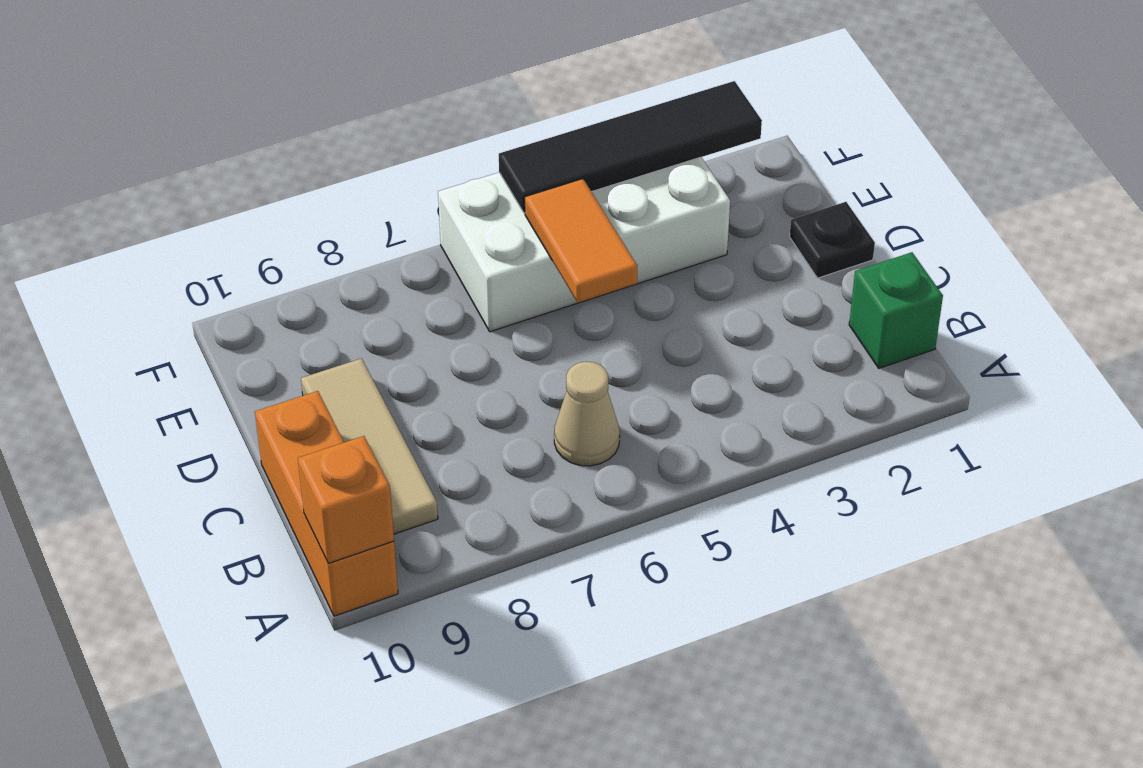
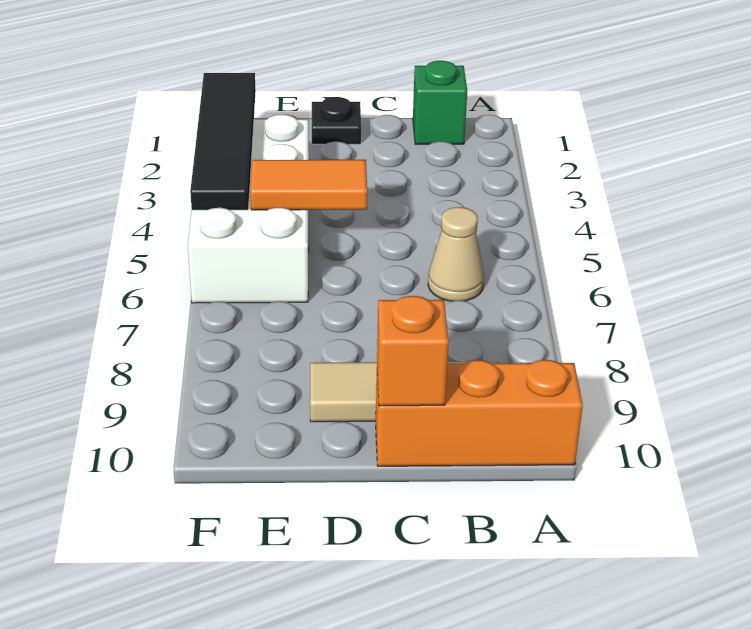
orange brick A10 level 2 -> orange brick C10 level 2

